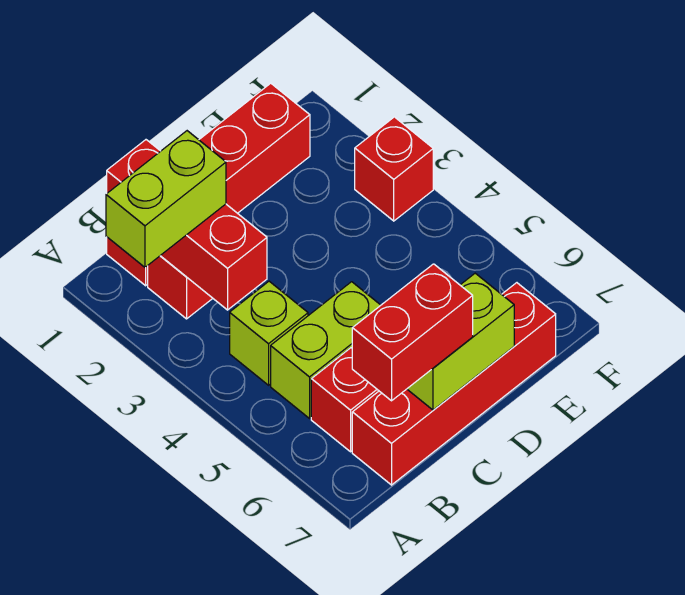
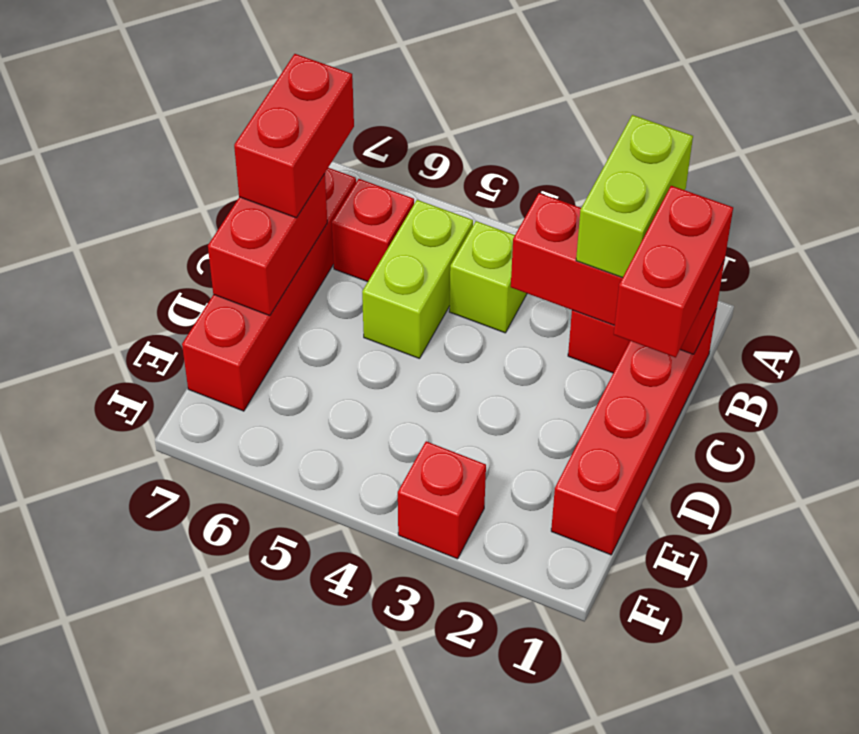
none -> red brick B1:C1 level 3
lime brick C7:D7 level 2 -> red brick C7:D7 level 2

